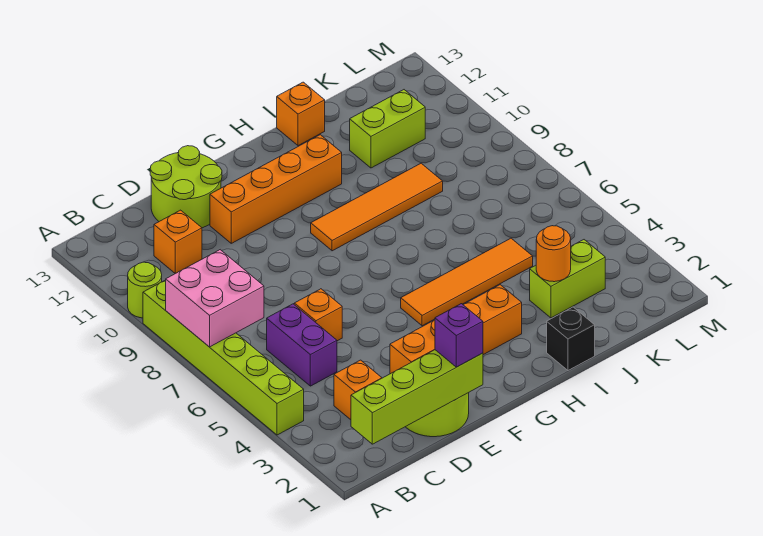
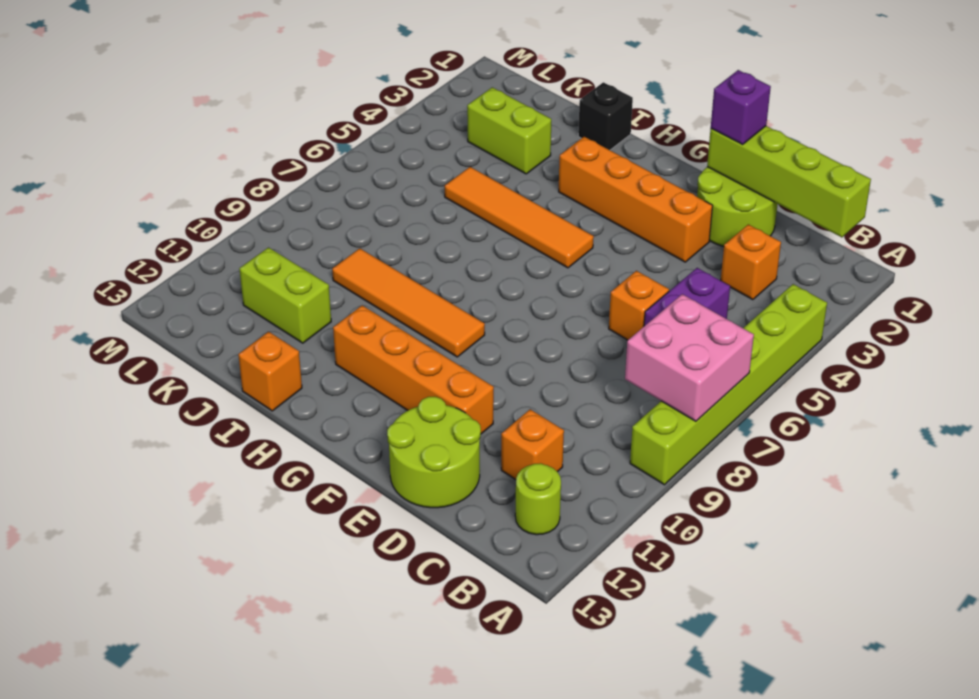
lime round brick A10 level 1 -> lime round brick B12 level 1
orange round brick J3 level 2 -> none

